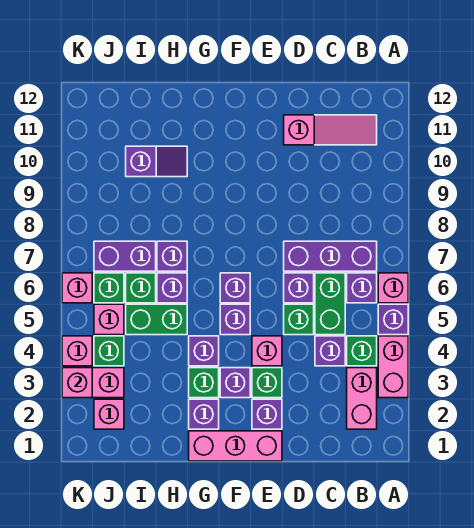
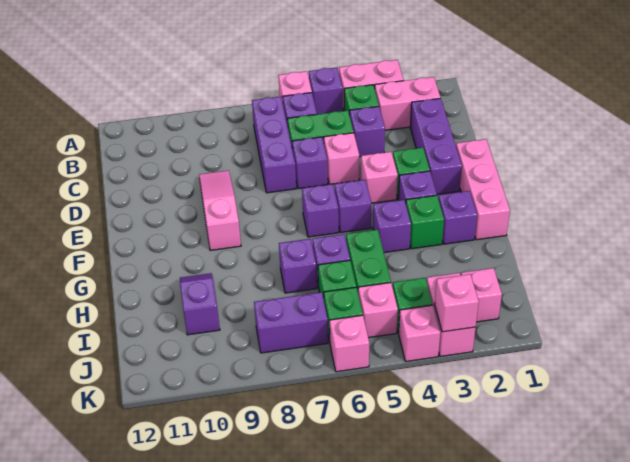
pink slope B11:D11 level 1 top D -> pink slope D9:F9 level 1 top F
green brick D5 level 1 -> pink brick D5 level 1
purple brick E2 level 1 -> purple brick C2:E2 level 1
purple brick I7:J7 level 1 -> purple brick J7:J8 level 1

